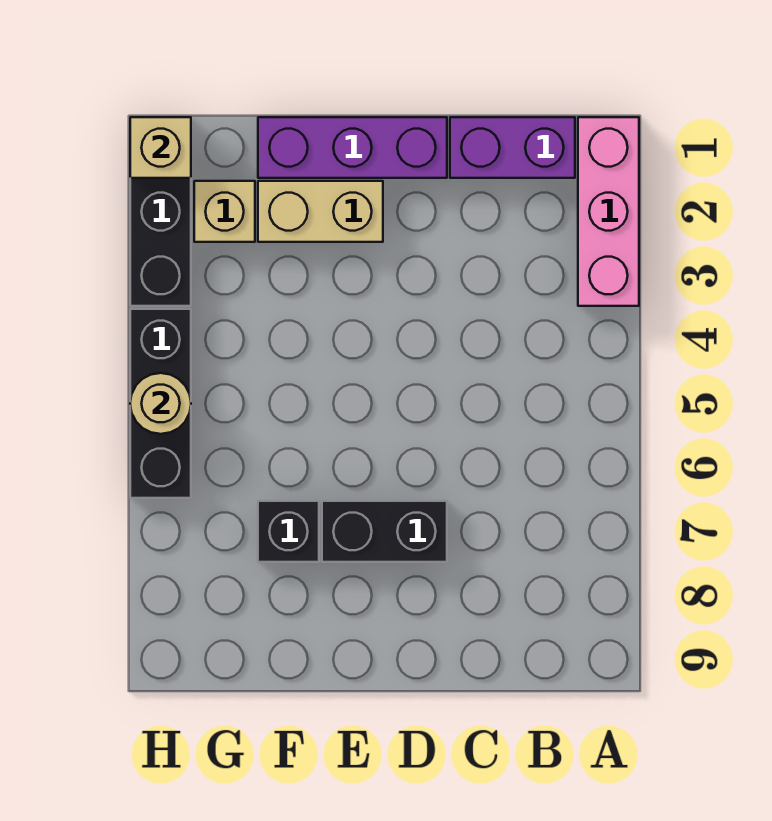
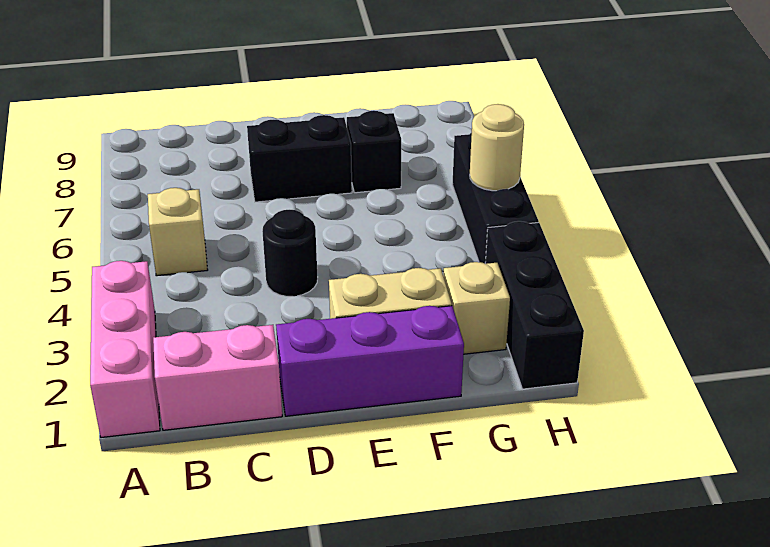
purple brick B1:C1 level 1 -> pink brick B1:C1 level 1
none -> black round brick D4 level 1
tan brick H1 level 2 -> tan brick B5 level 1

